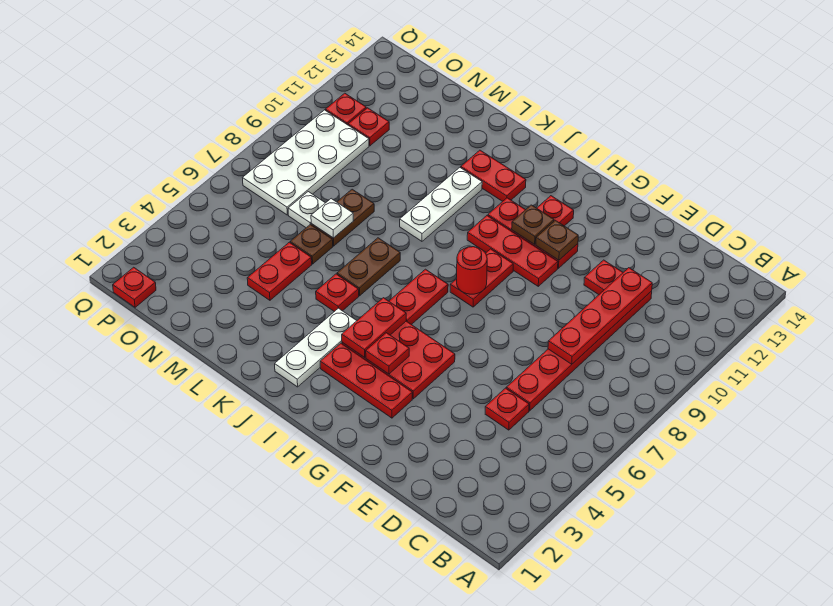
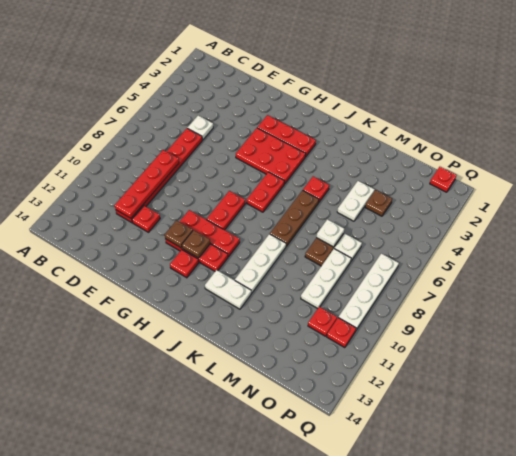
red plate D5 level 1 -> white plate D5 level 1
red plate H4 level 2 -> none
red round brick H8 level 2 -> none
red plate I4:I5 level 2 -> none
white plate J2:J4 level 1 -> white plate N8:N10 level 1
red plate J12:K12 level 1 -> white plate J12:K12 level 1
brown plate K6:K7 level 1 -> brown plate K6:K8 level 1
red plate M4:M5 level 1 -> white plate M4:M5 level 1
brown plate M6 level 1 -> brown plate N4 level 1
white plate O7:P10 level 1 -> white plate P7:P10 level 1

